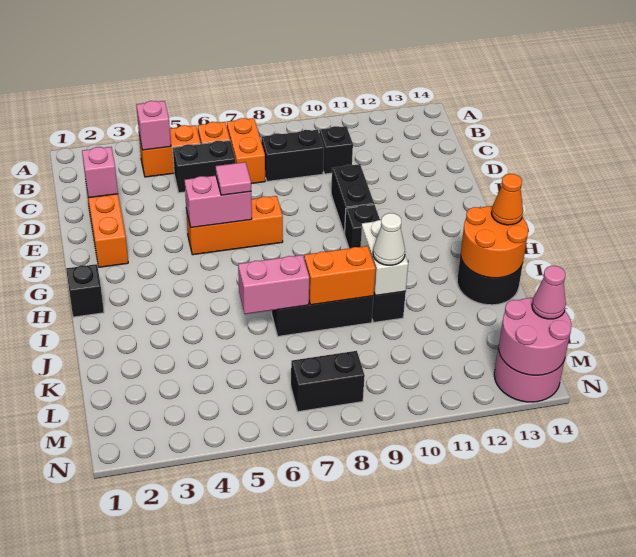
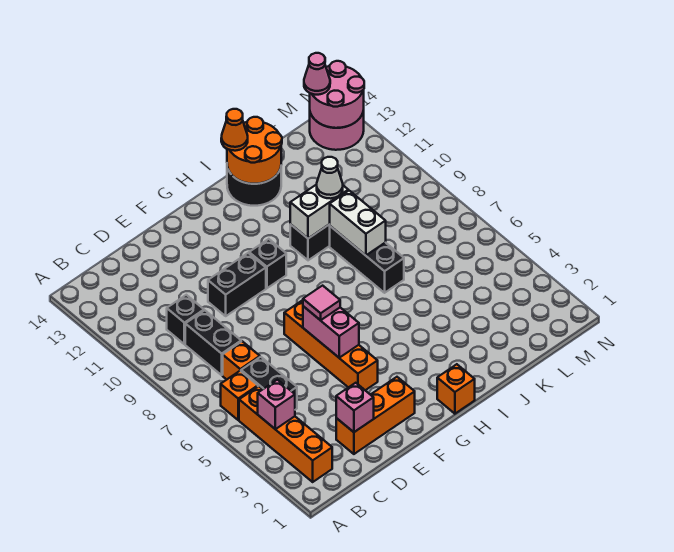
orange brick B4:B5 level 1 -> orange brick B2:B5 level 1
orange brick B7:C7 level 1 -> orange brick C7 level 1
orange brick F5:F7 level 1 -> orange brick F4:F7 level 1
black brick H1 level 1 -> orange brick H1 level 1
pink brick J6:J7 level 2 -> none
orange brick J8:J9 level 2 -> white brick J8:J9 level 2
black brick M7:M8 level 1 -> none

